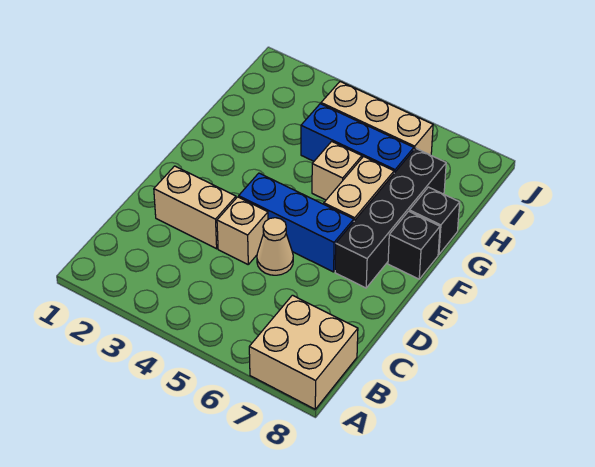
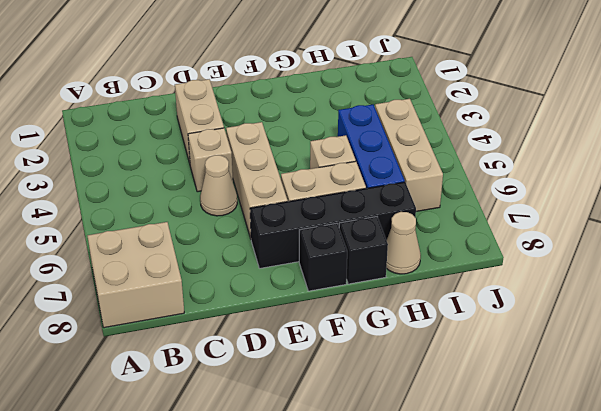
blue brick E4:E6 level 1 -> tan brick E4:E6 level 1
none -> tan cone H8 level 1

